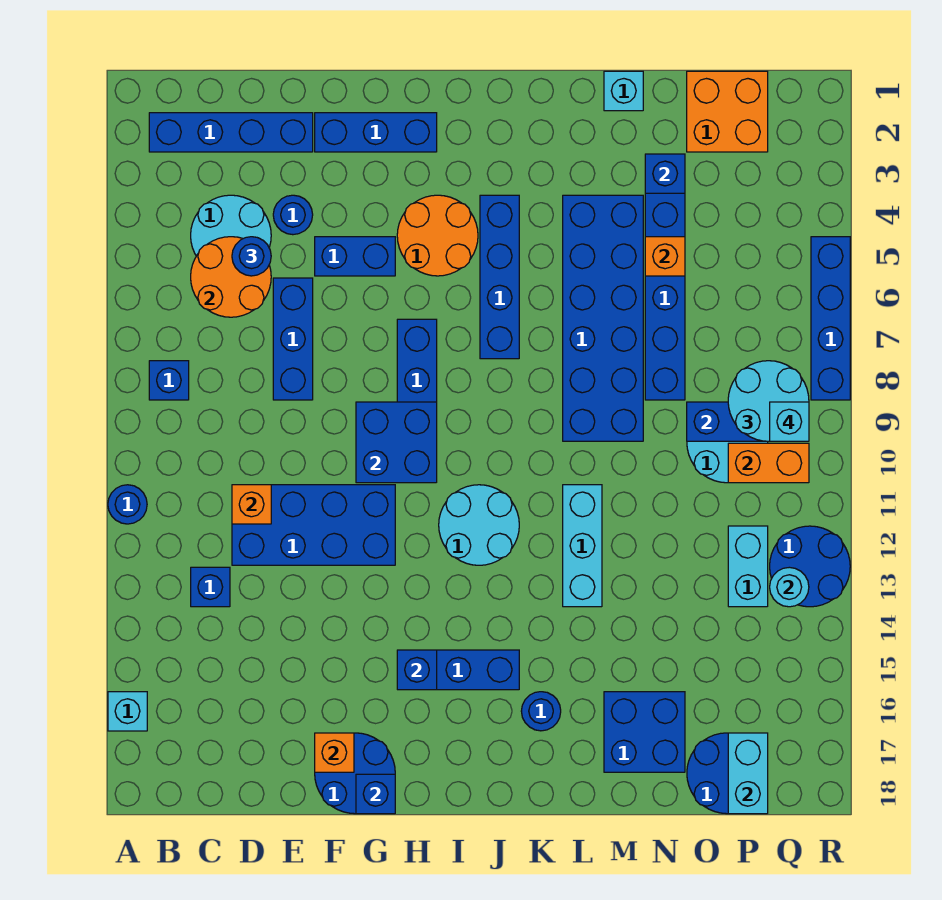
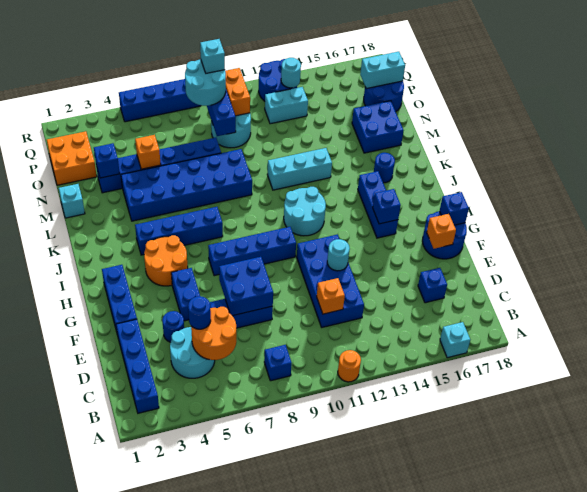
blue round brick A11 level 1 -> orange round brick A11 level 1
blue brick C13 level 1 -> blue brick D16 level 1
none -> cyan round brick F12 level 2
blue brick G9:H10 level 2 -> blue brick E7:F8 level 2

